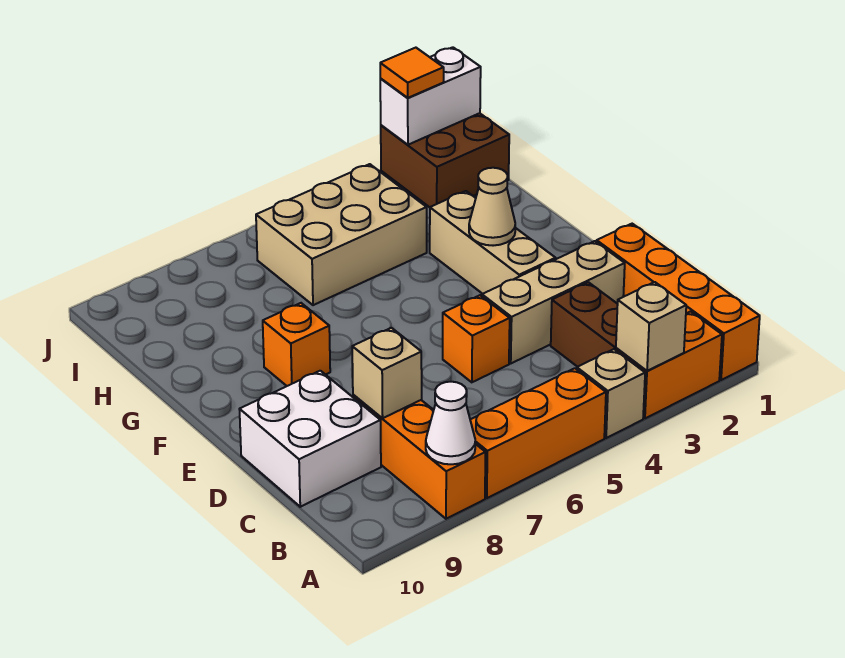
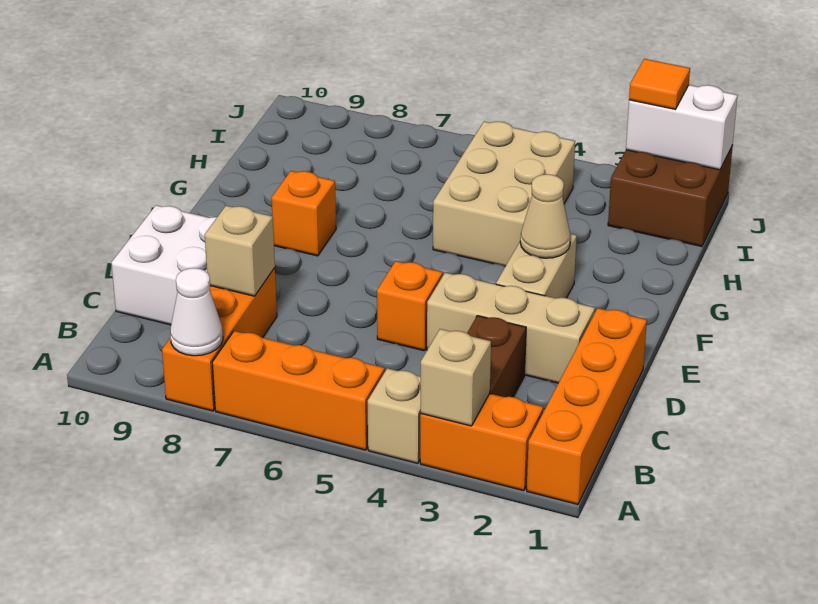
tan brick E3:G3 level 1 -> tan brick E3:F3 level 1
tan brick H4:I6 level 1 -> tan brick G4:I5 level 1

